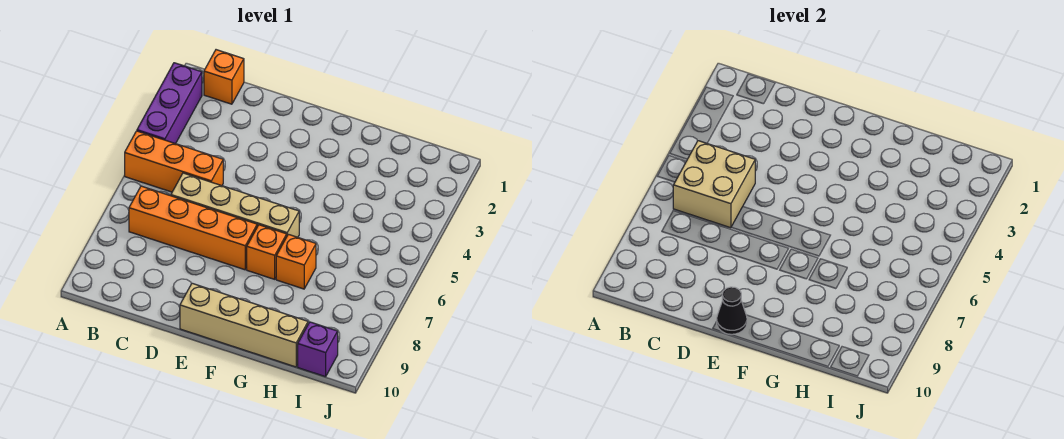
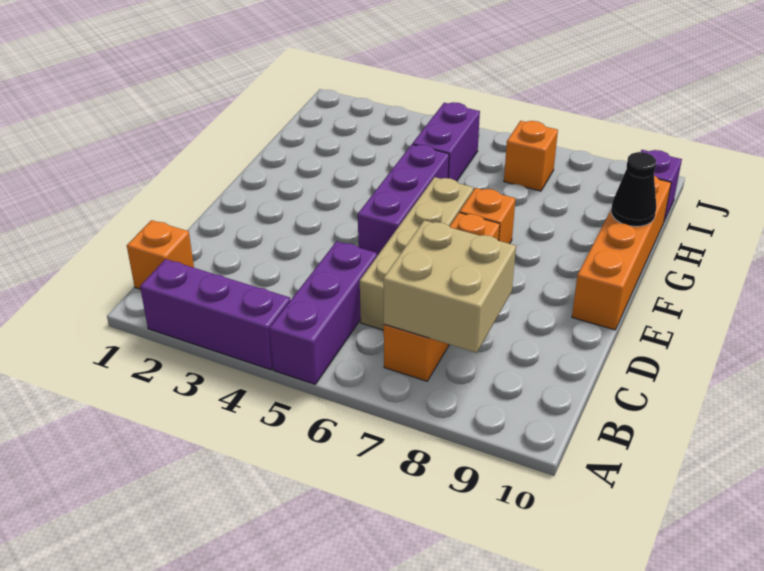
orange brick A5:C5 level 1 -> purple brick A5:C5 level 1
tan brick B5:C6 level 2 -> tan brick B7:C8 level 2
none -> purple brick E5:G5 level 1
tan brick E10:H10 level 1 -> orange brick E10:H10 level 1
black cone E10 level 2 -> black cone G10 level 2
orange brick G7 level 1 -> orange brick I7 level 1
none -> purple brick H5:I5 level 1

